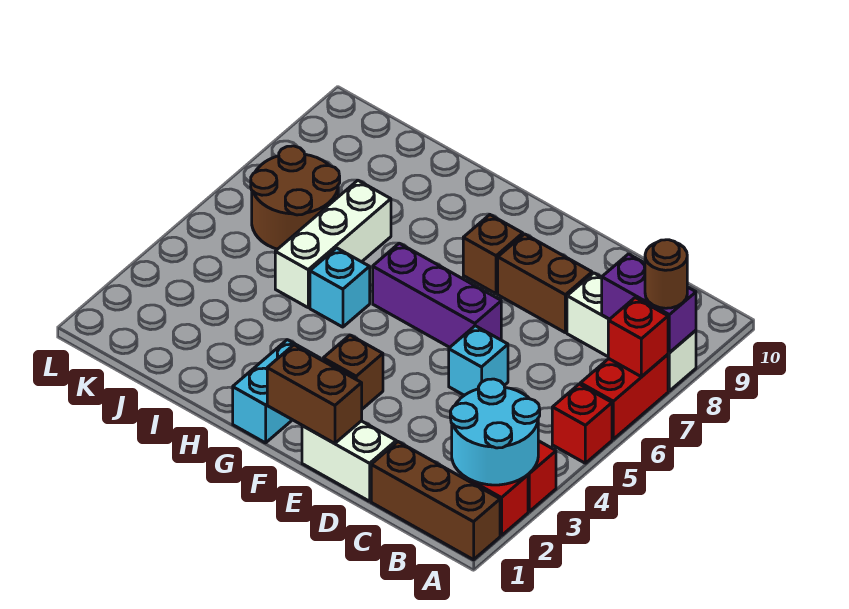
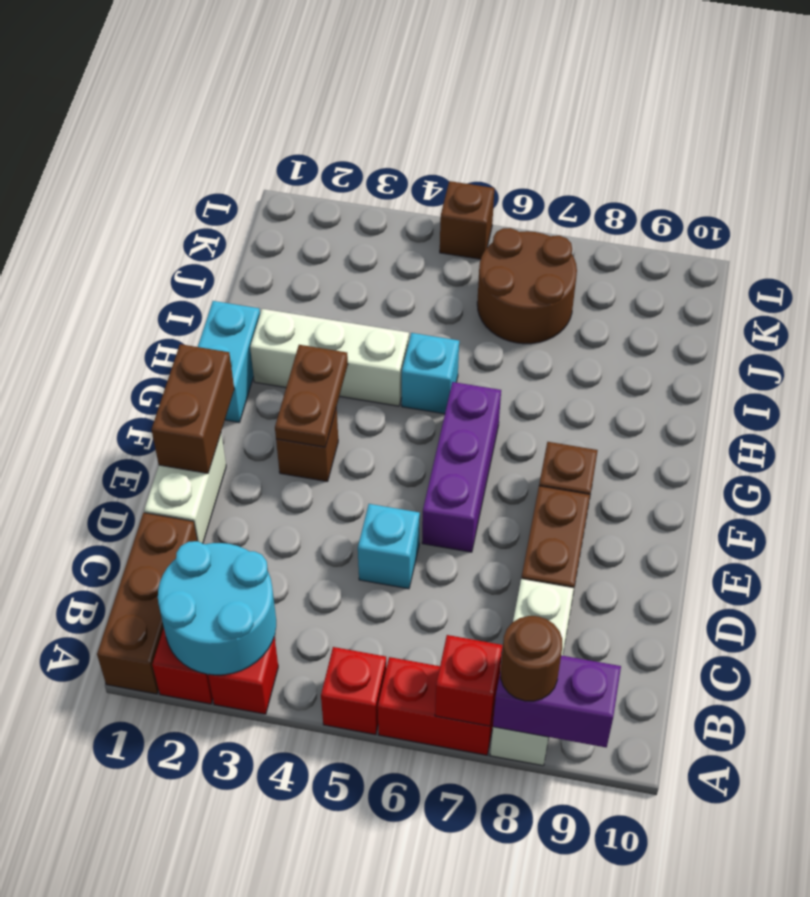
purple brick A8:B8 level 2 -> purple brick A8:A9 level 2
none -> brown plate F3:G3 level 2
cyan brick G1:G2 level 1 -> cyan brick G1:H1 level 1
white brick I5:I7 level 1 -> white brick H2:H4 level 1
none -> brown brick L5 level 1

